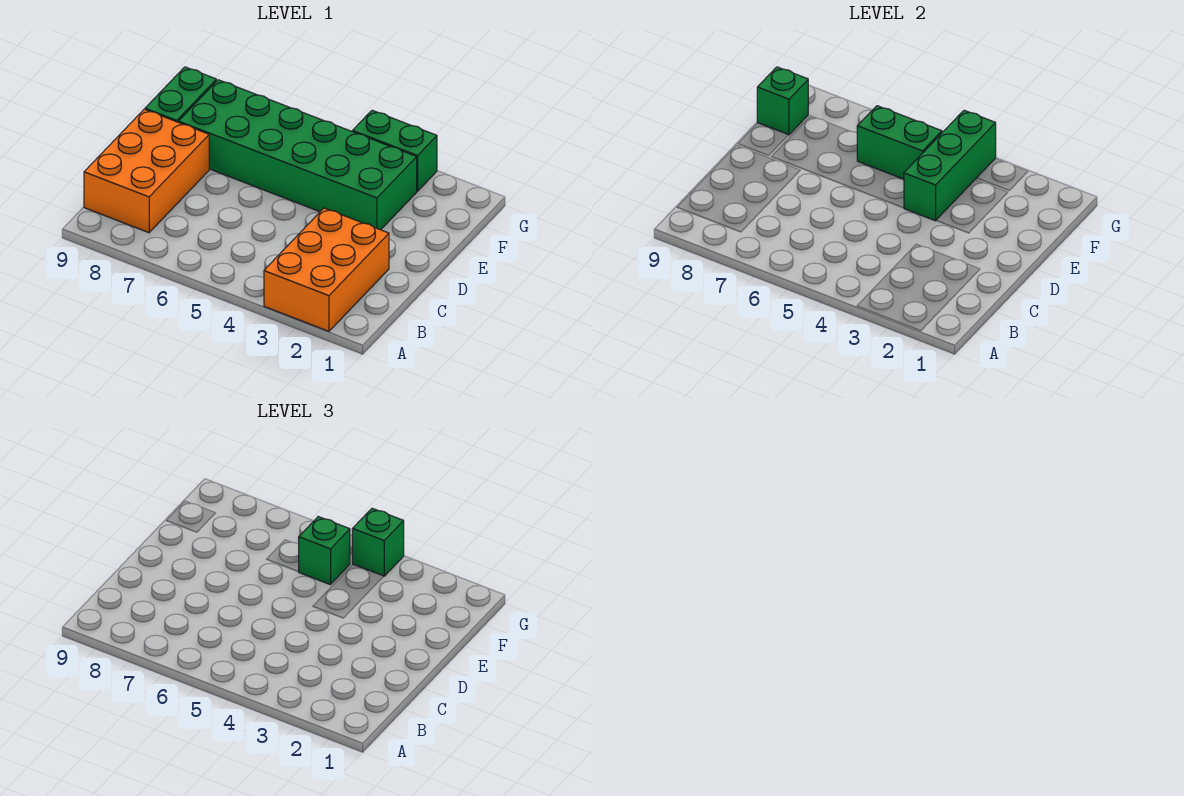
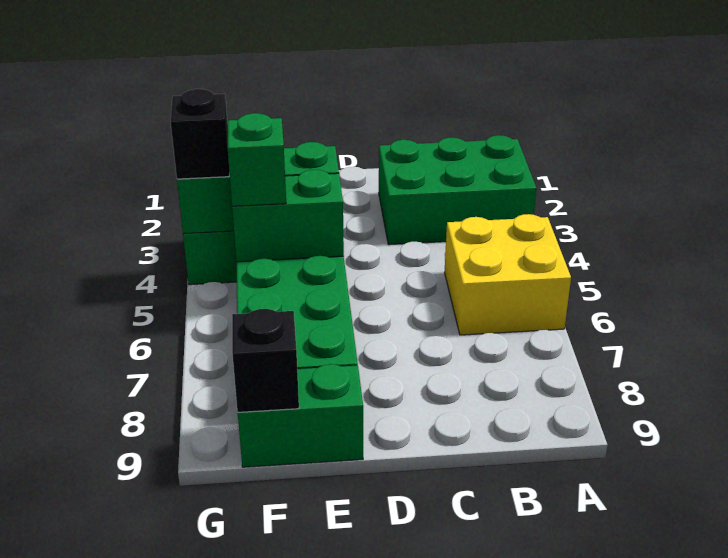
orange brick A2:C3 level 1 -> green brick A2:C3 level 1
none -> yellow brick A5:B6 level 1
orange brick B8:D9 level 1 -> none
green brick F5:F6 level 2 -> green brick E5:F5 level 2
green brick F9 level 2 -> black brick F9 level 2
green brick G4 level 3 -> black brick G4 level 3

